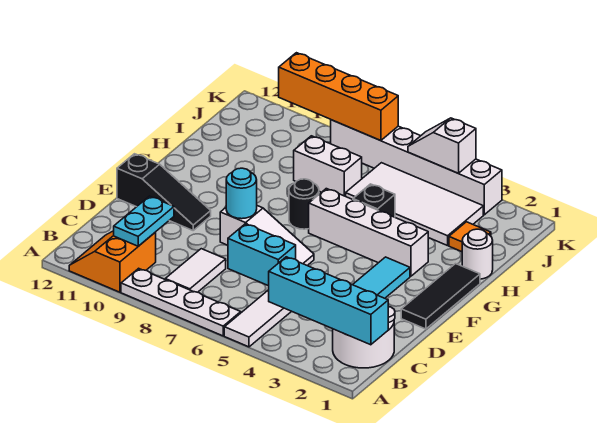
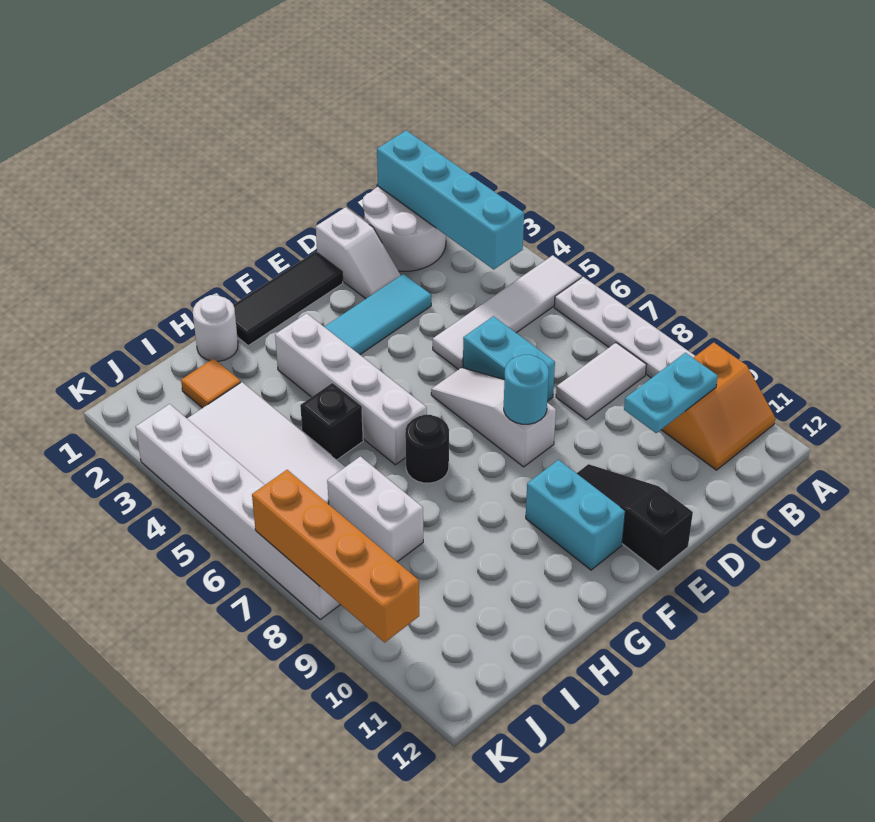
none -> cyan brick F10:F11 level 1
white slope K4:K5 level 2 top 4 -> white slope D1:D2 level 1 top 1

